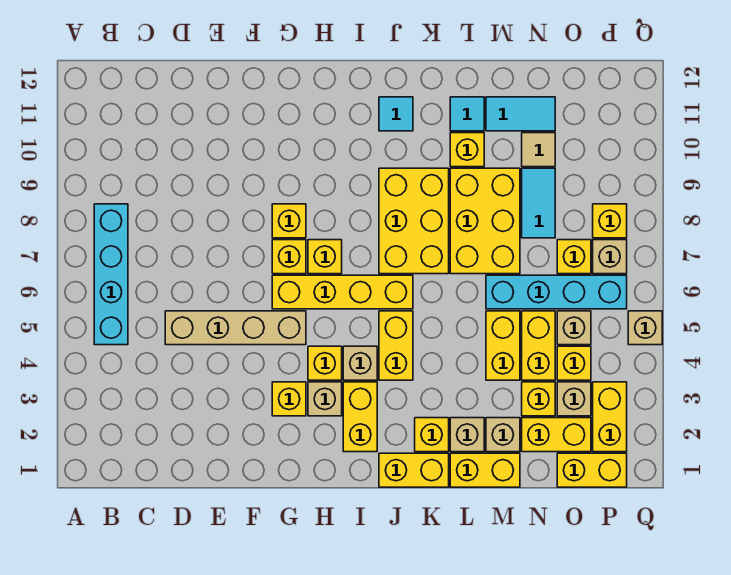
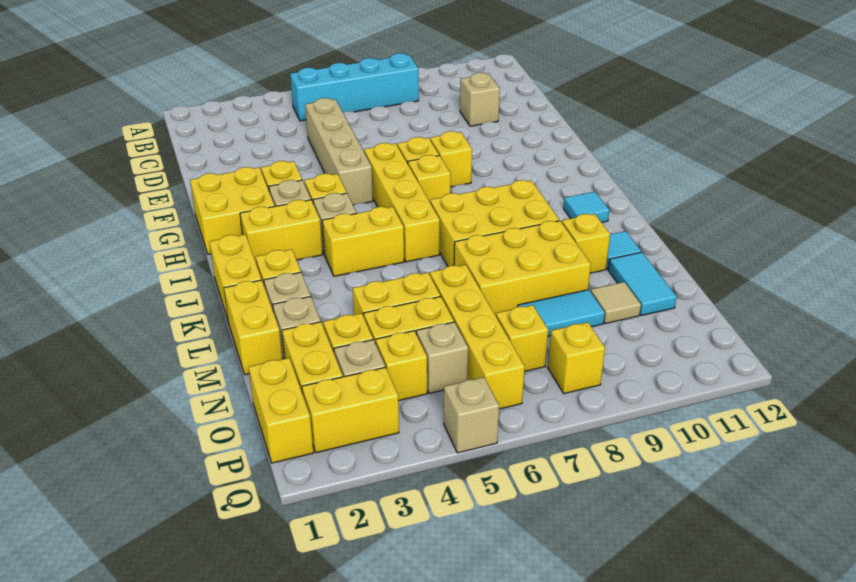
none -> yellow brick G1:H2 level 1
cyan brick M6:P6 level 1 -> yellow brick M6:P6 level 1
tan brick P7 level 1 -> tan brick D10 level 1

